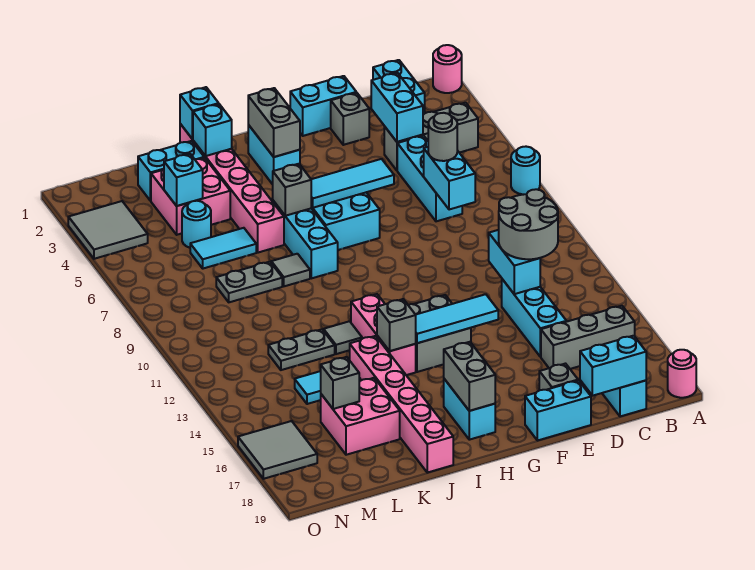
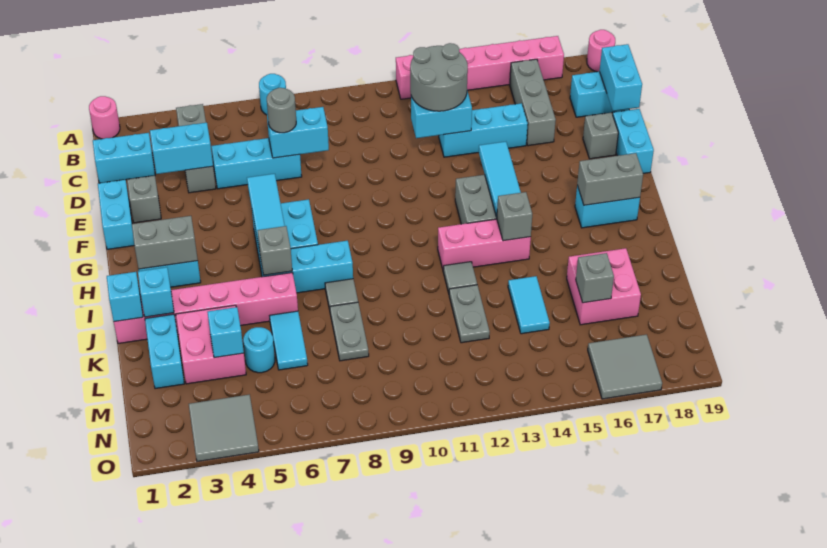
pink brick J14:J19 level 1 -> pink brick A12:A17 level 1

